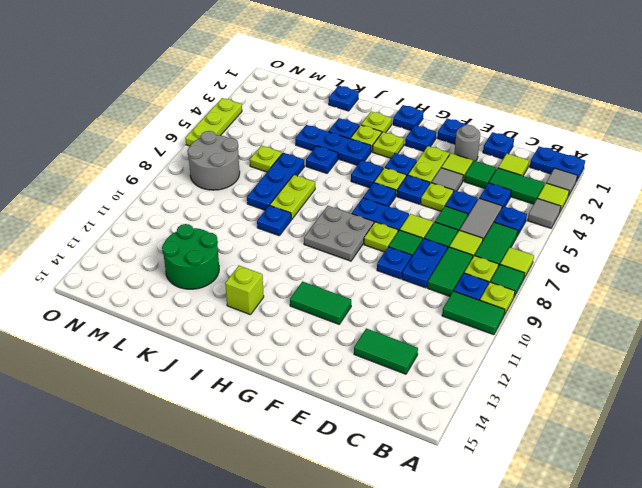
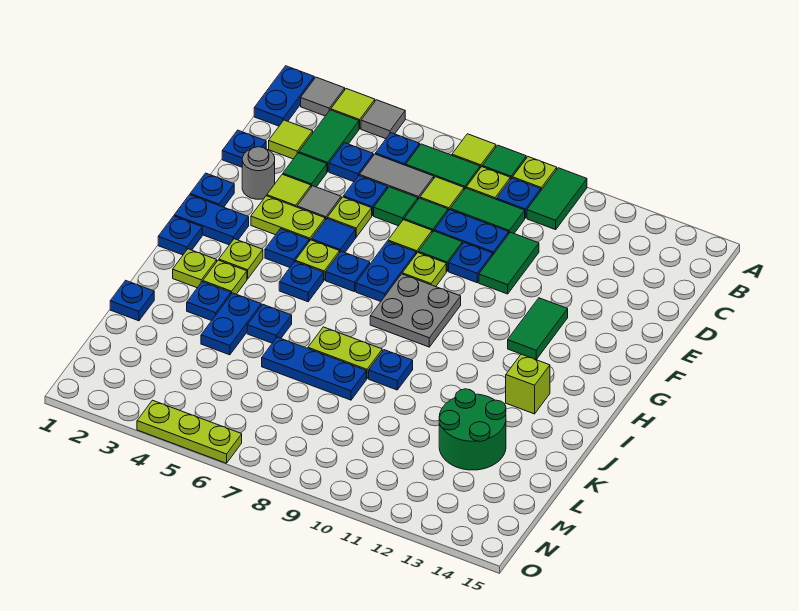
green tile C13:D13 level 1 -> green tile D10:E10 level 1
blue plate F5 level 1 -> blue tile F5 level 1
blue plate G2 level 1 -> blue plate G1:G2 level 1
blue plate I4:K4 level 1 -> blue plate J4:K4 level 1
lime plate L6 level 1 -> none
grey round brick M7:N8 level 1 -> none

